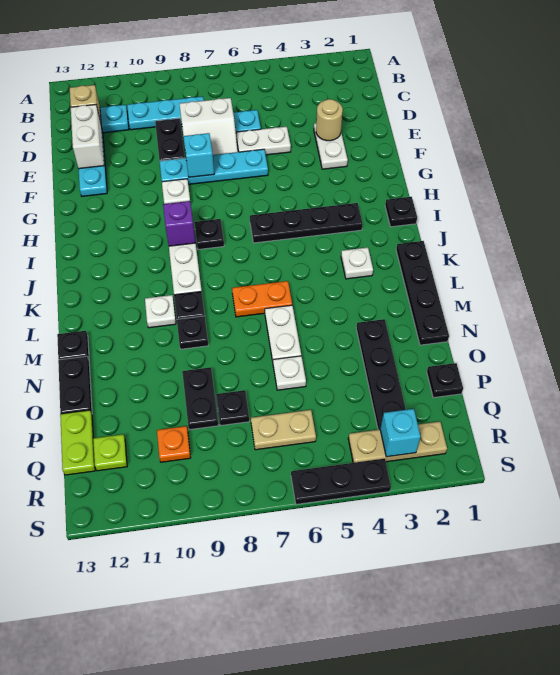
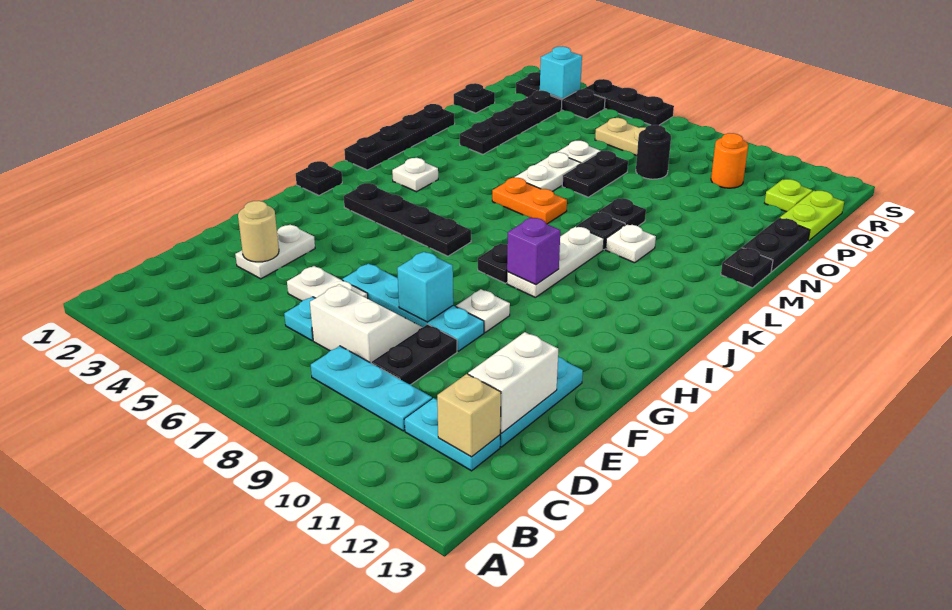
black plate O9:P9 level 1 -> black plate N7:O7 level 1
black plate P8 level 1 -> black round brick P8 level 1
orange plate Q10 level 1 -> orange round brick Q10 level 1
tan plate R2:R4 level 1 -> black plate R2:R4 level 1

